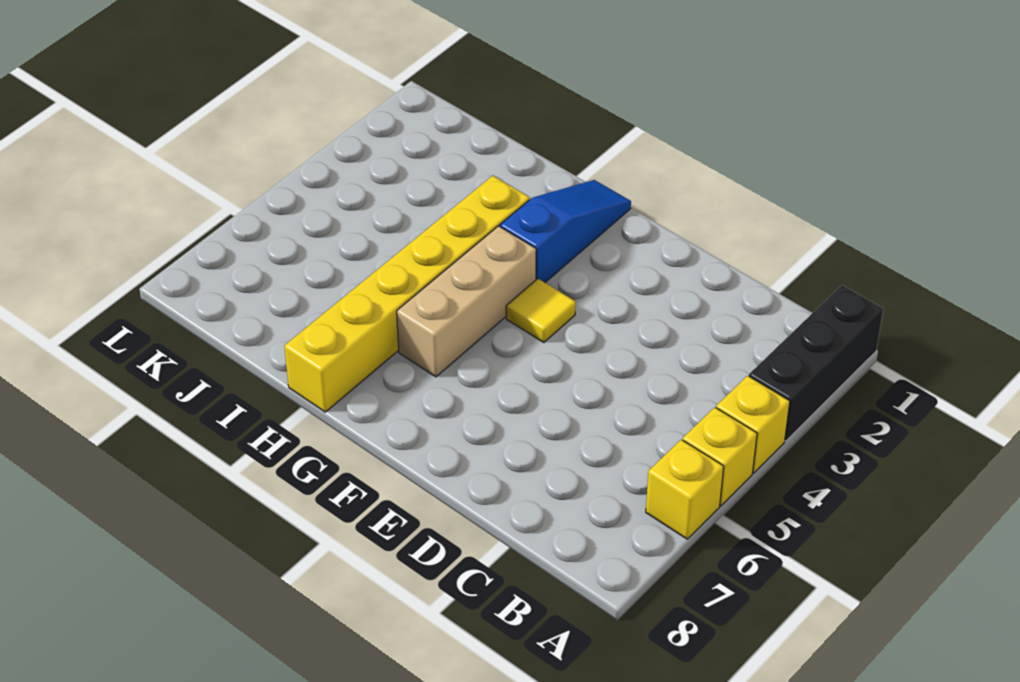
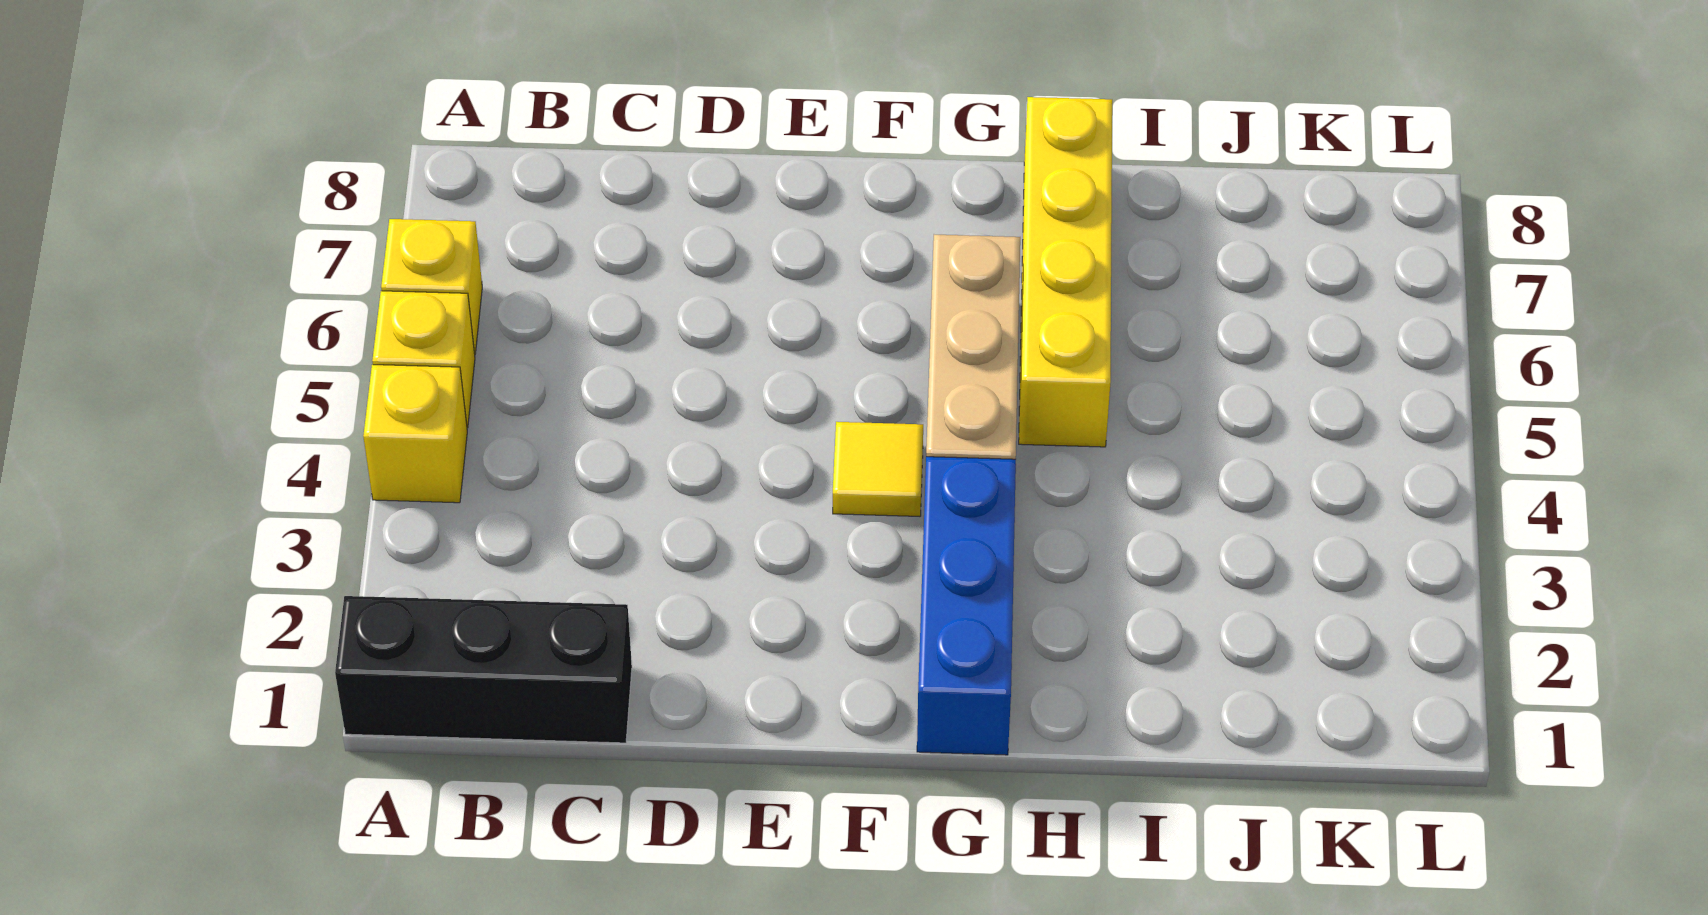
black brick A1:A3 level 1 -> black brick A1:C1 level 1
blue slope G1:G3 level 1 top 3 -> blue brick G1:G3 level 1
yellow brick H3:H8 level 1 -> yellow brick H5:H8 level 1

